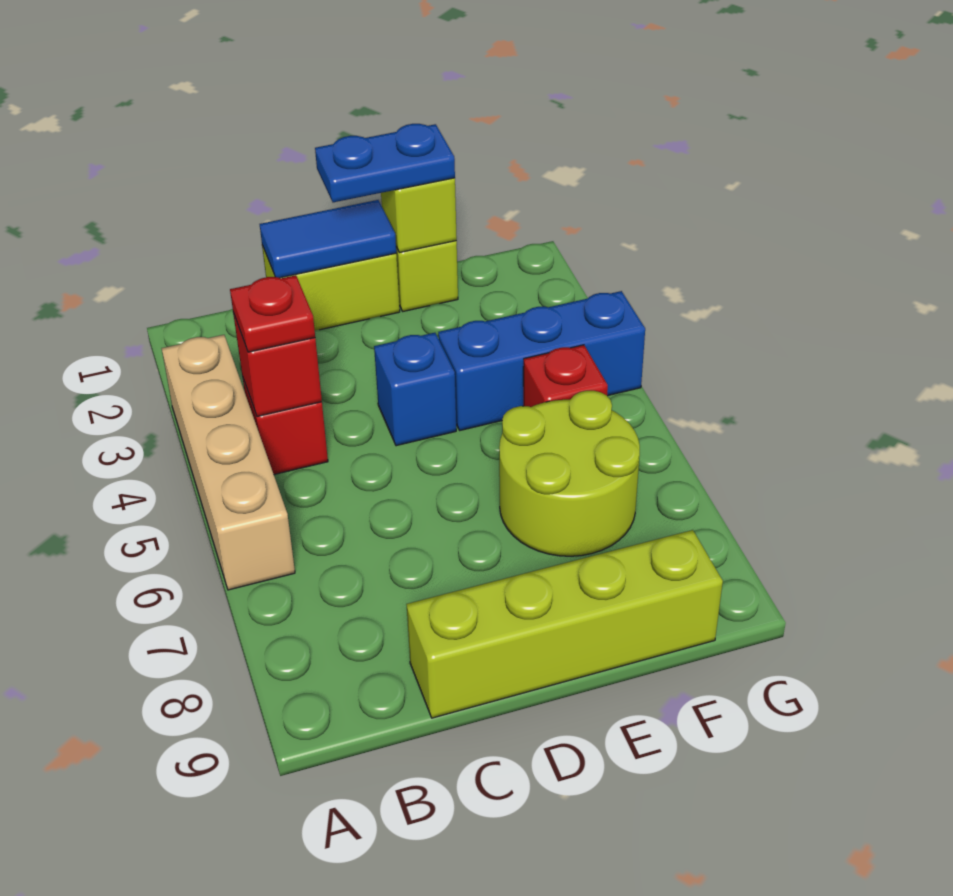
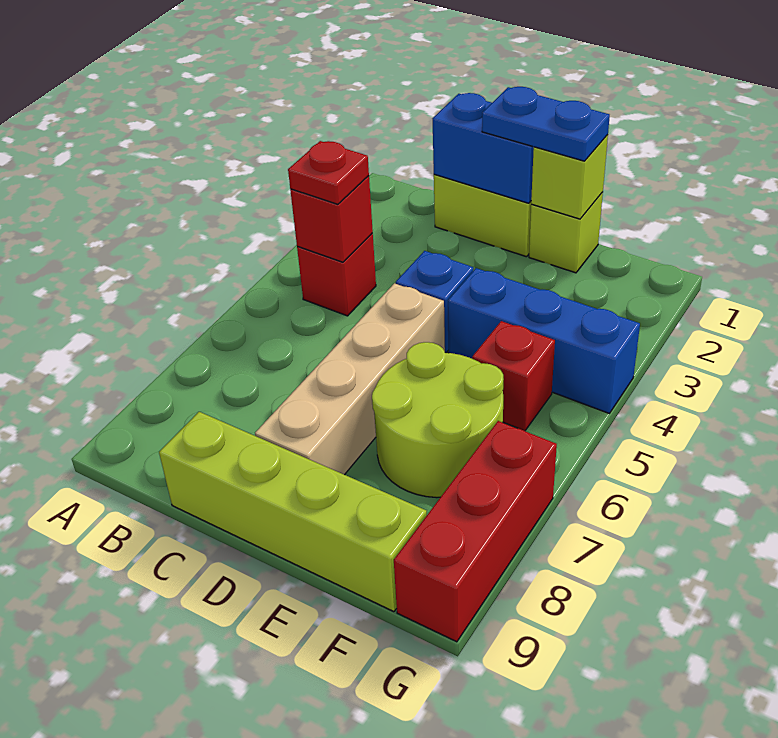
tan brick A3:A6 level 1 -> tan brick D5:D8 level 1
blue tile C1:D1 level 2 -> blue brick C1:D1 level 2
none -> red brick G7:G9 level 1

